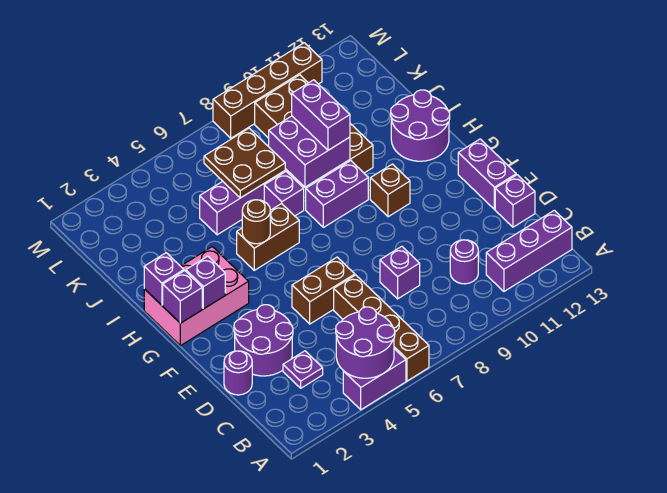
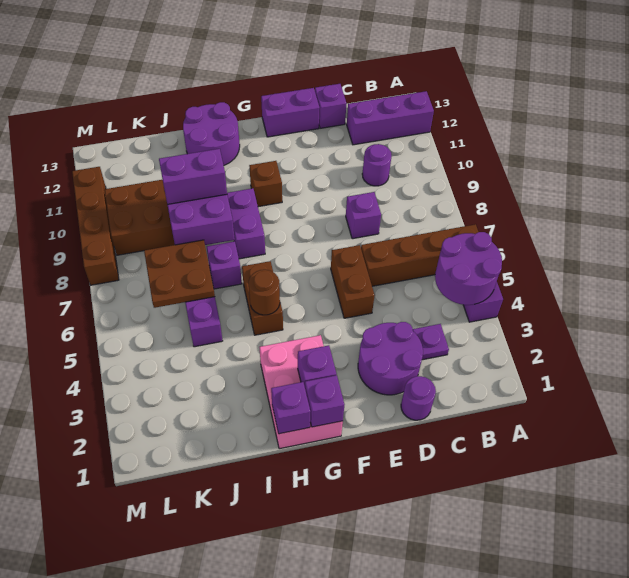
purple brick B11:B13 level 1 -> purple brick A12:C12 level 1

